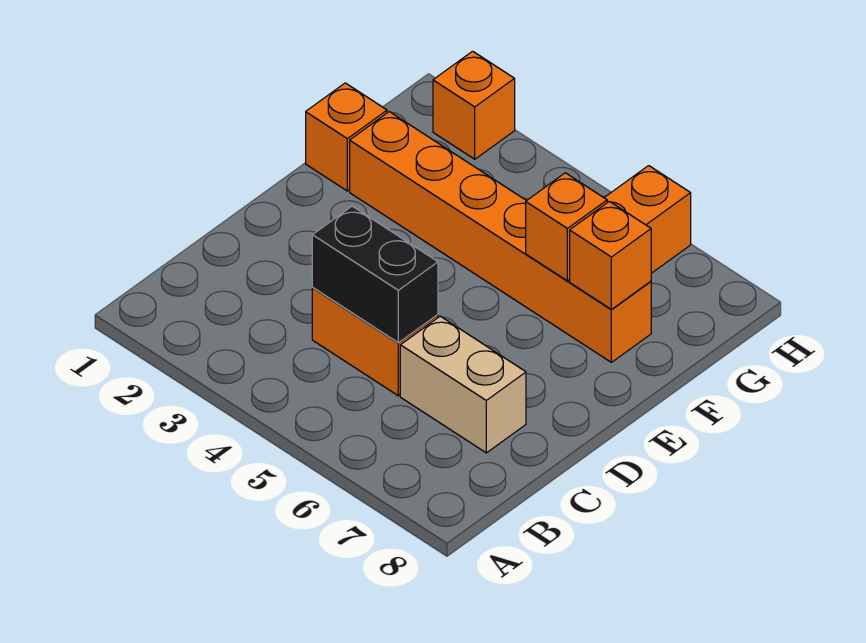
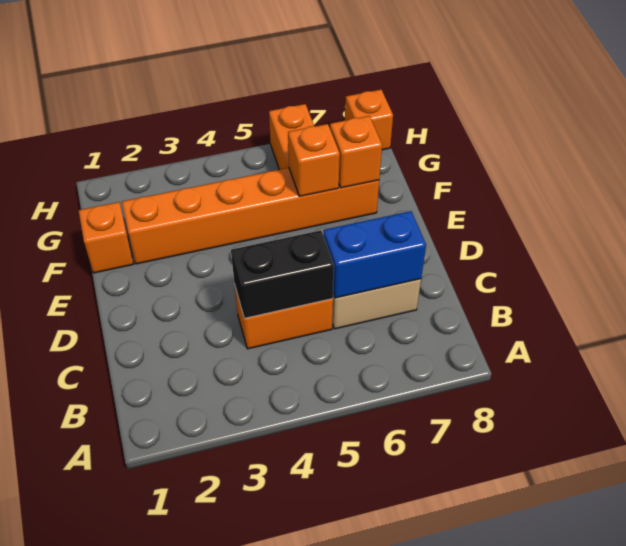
none -> blue brick C6:C7 level 2
orange brick H2 level 1 -> orange brick H8 level 1

